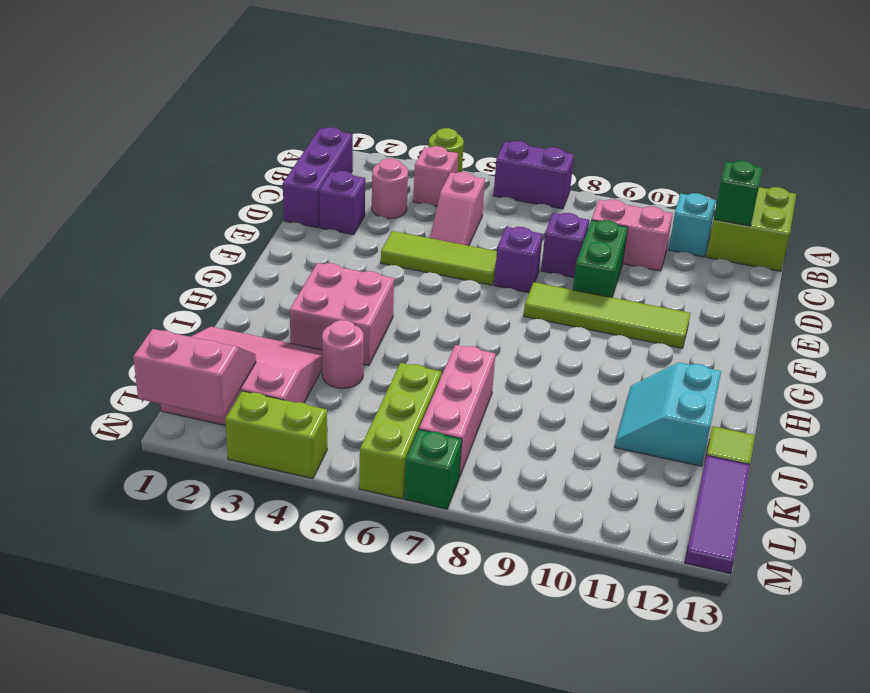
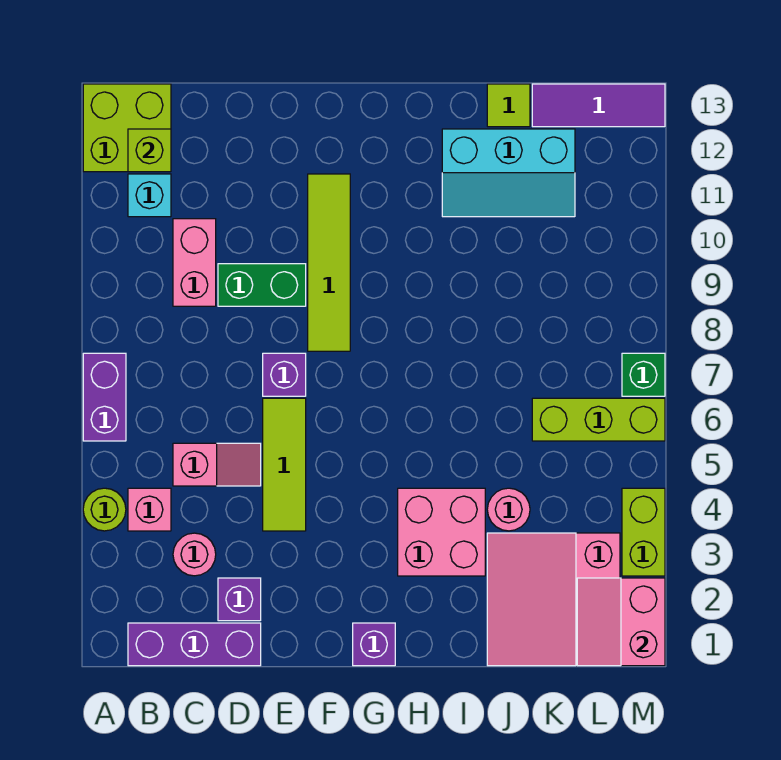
green brick B12 level 2 -> lime brick B12 level 2
purple brick D8 level 1 -> purple brick G1 level 1
cyan slope I11:J12 level 1 top 12 -> cyan slope I11:K12 level 1 top 12
pink brick J7:L7 level 1 -> none

